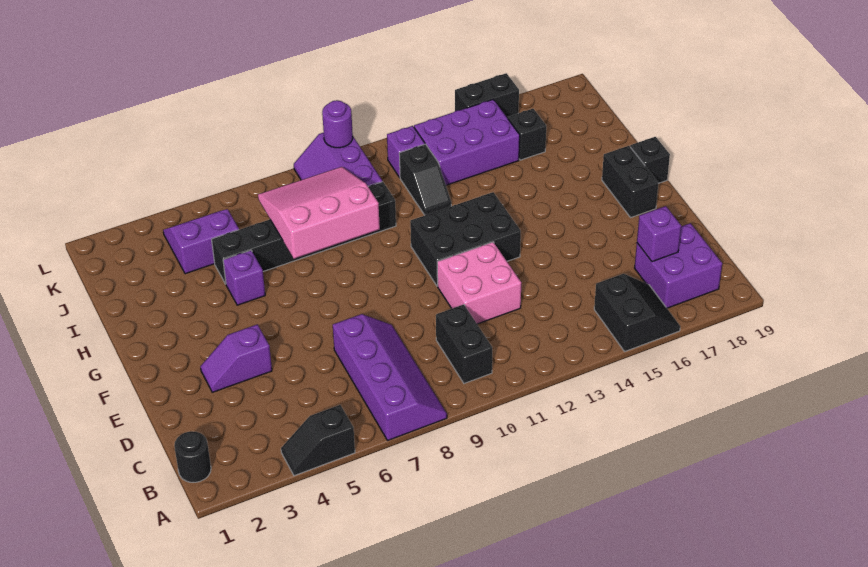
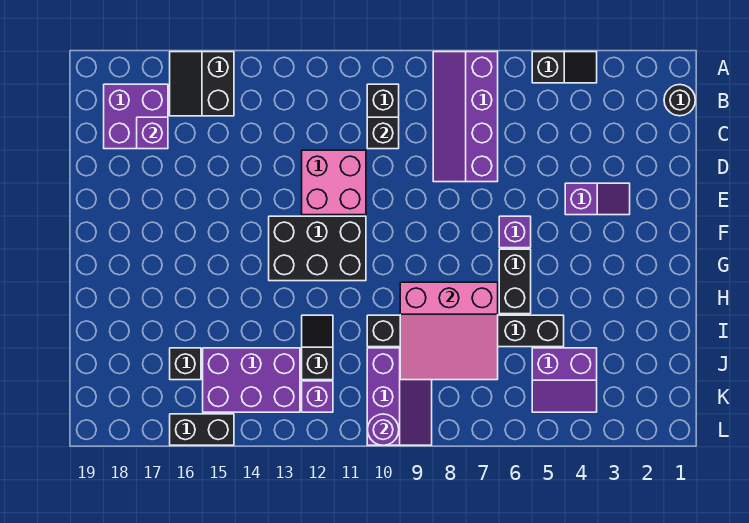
black brick F18:G18 level 1 -> black brick G6:H6 level 1
black brick G19 level 1 -> black brick C10 level 2
purple brick H5 level 1 -> purple brick F6 level 1

